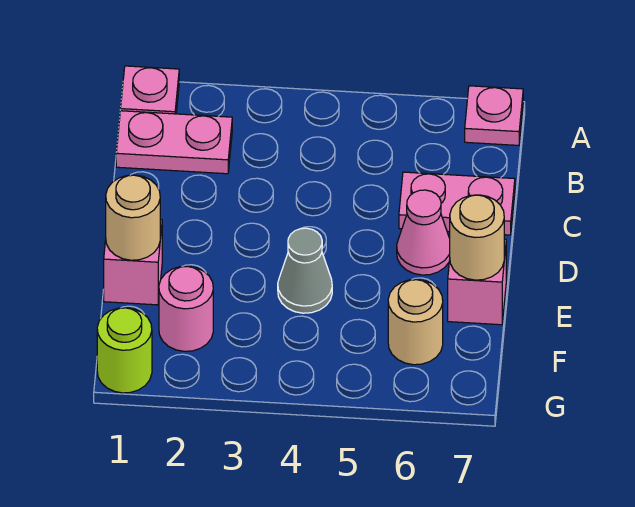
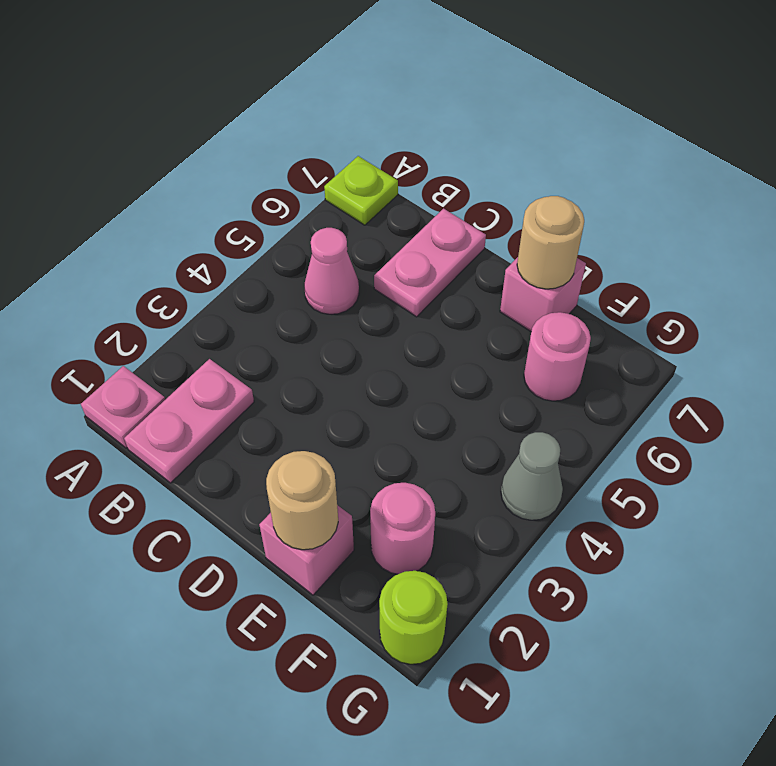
pink plate A7 level 1 -> lime plate A7 level 1
pink cone D6 level 1 -> pink cone B5 level 1
grey cone E4 level 1 -> grey cone G4 level 1
tan round brick F6 level 1 -> pink round brick F6 level 1

